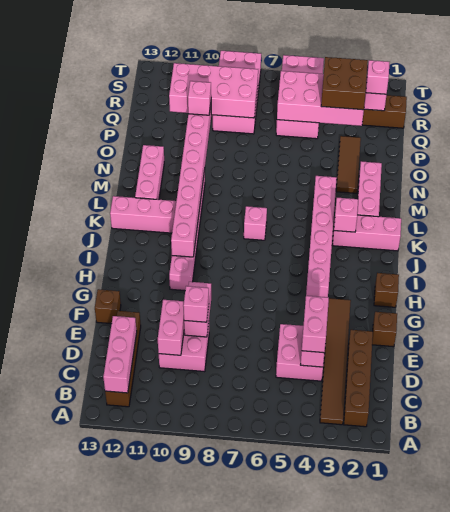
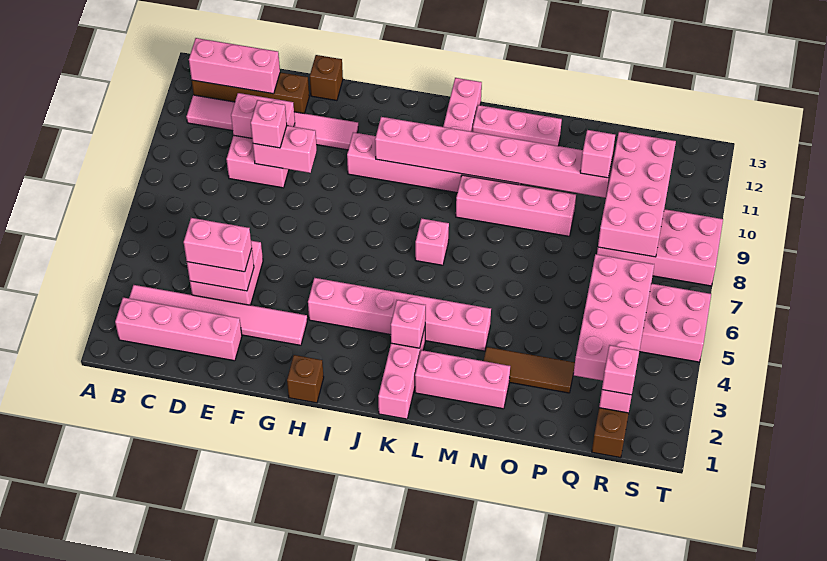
brown brick B2:E2 level 1 -> pink brick B2:E2 level 1
brown tile B3:G3 level 1 -> pink tile B3:G3 level 1
none -> pink tile B11:G11 level 1
brown brick F1 level 1 -> none
none -> pink brick L9:O9 level 1
brown brick Q3:R4 level 3 -> none

